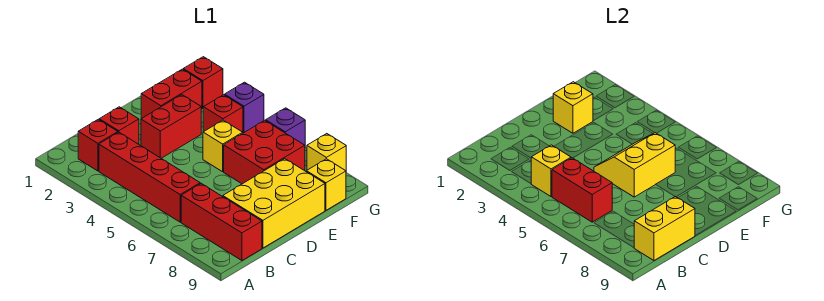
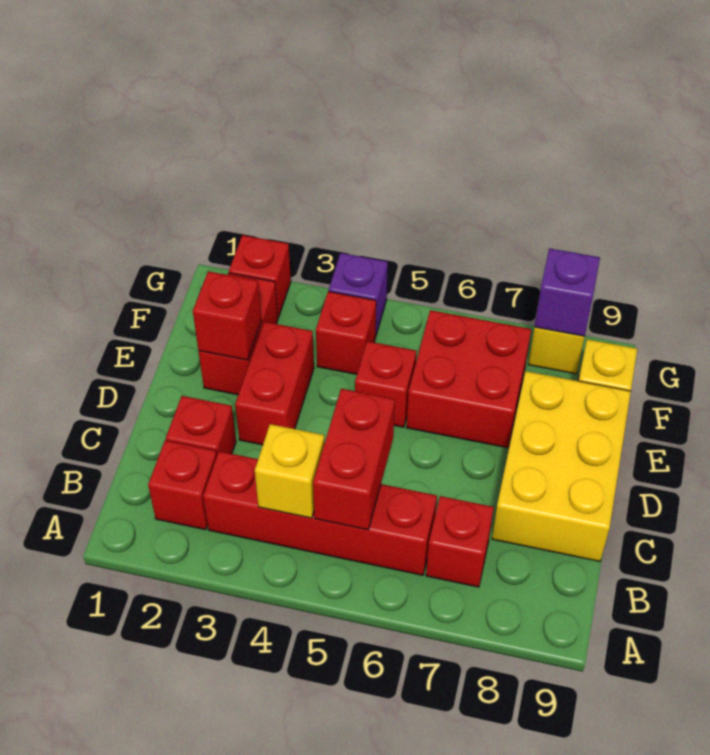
red brick B5:B6 level 2 -> red brick B5:C5 level 2
red brick B7:B9 level 1 -> red brick B7 level 1
yellow brick B9:C9 level 2 -> none
yellow slope D5:E6 level 2 top 6 -> none
yellow brick E2 level 2 -> red brick E2 level 2
yellow brick E5 level 1 -> red brick E5 level 1
purple brick G6 level 1 -> purple brick G8 level 2

